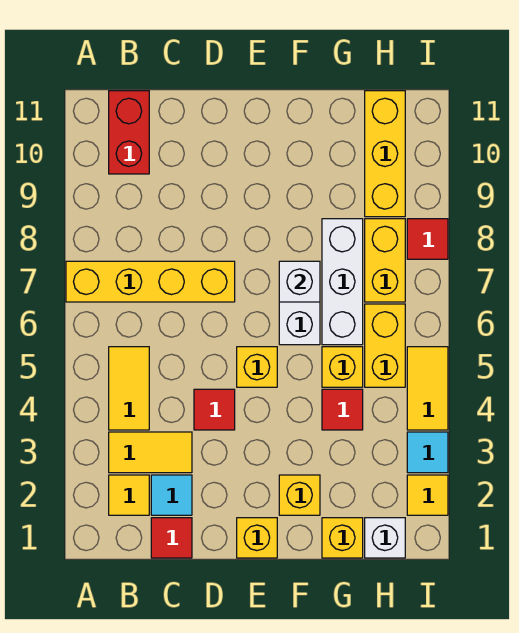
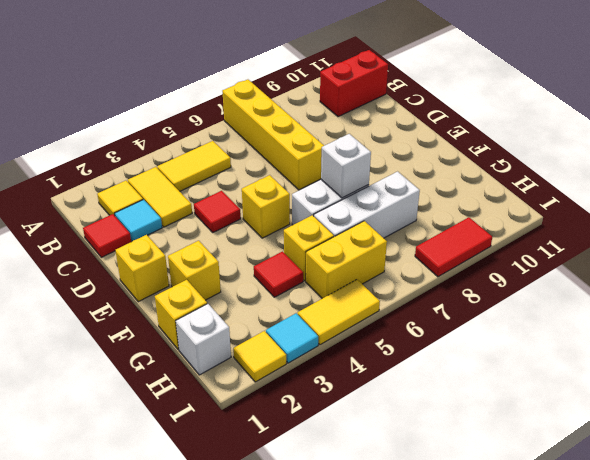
yellow brick H7:H8 level 1 -> none
yellow brick H9:H11 level 1 -> none
red tile I8 level 1 -> red tile I8:I9 level 1

